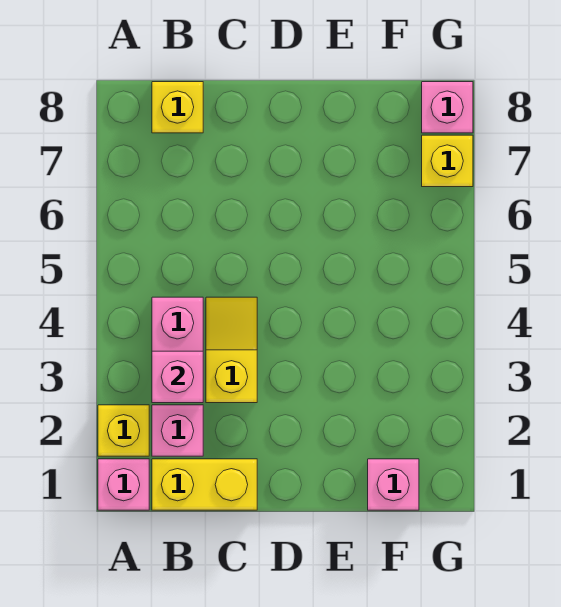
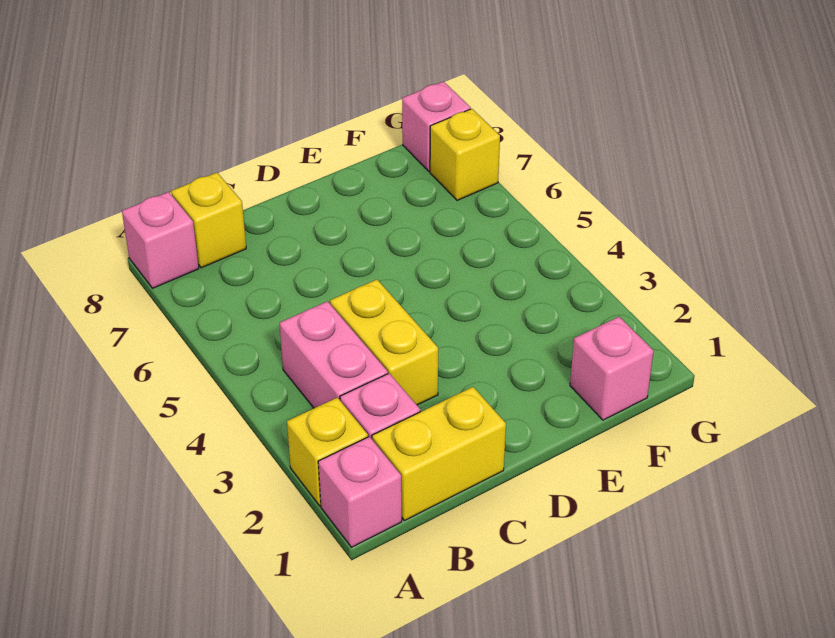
pink brick B3 level 2 -> pink brick A8 level 1
yellow slope C3:C4 level 1 top 3 -> yellow brick C3:C4 level 1

